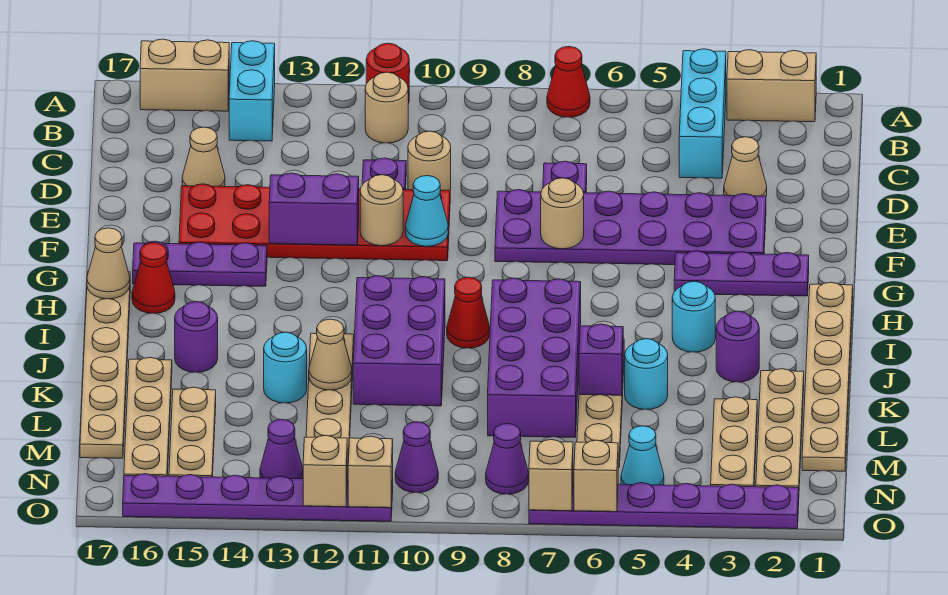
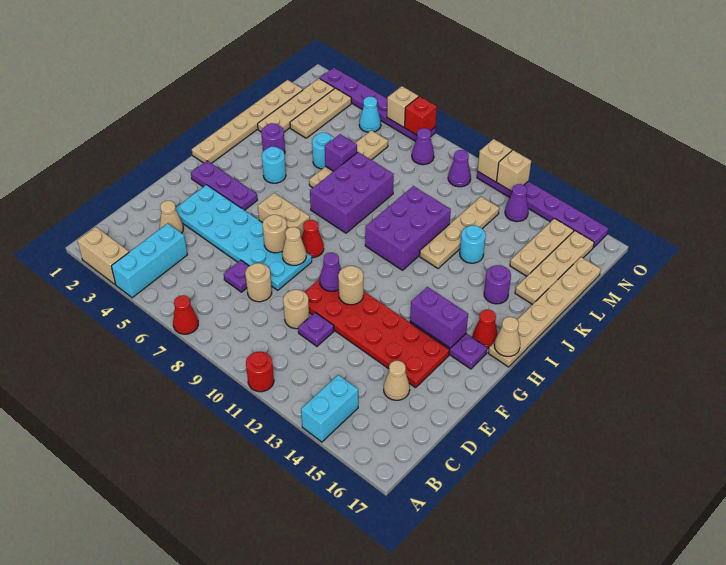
tan brick A15:A16 level 1 -> tan brick G6:G7 level 1
tan round brick B11 level 1 -> tan round brick D8 level 1
purple plate E3:F8 level 1 -> cyan plate E3:F8 level 1
cyan cone F10 level 2 -> purple cone F10 level 2
purple brick F12:F13 level 2 -> purple brick G14:G15 level 2
purple brick I7:L8 level 1 -> purple brick I7:K8 level 1
red cone I9 level 1 -> red cone G8 level 1
tan cone K12 level 2 -> tan cone F8 level 2
tan brick O7 level 2 -> red brick O7 level 2

